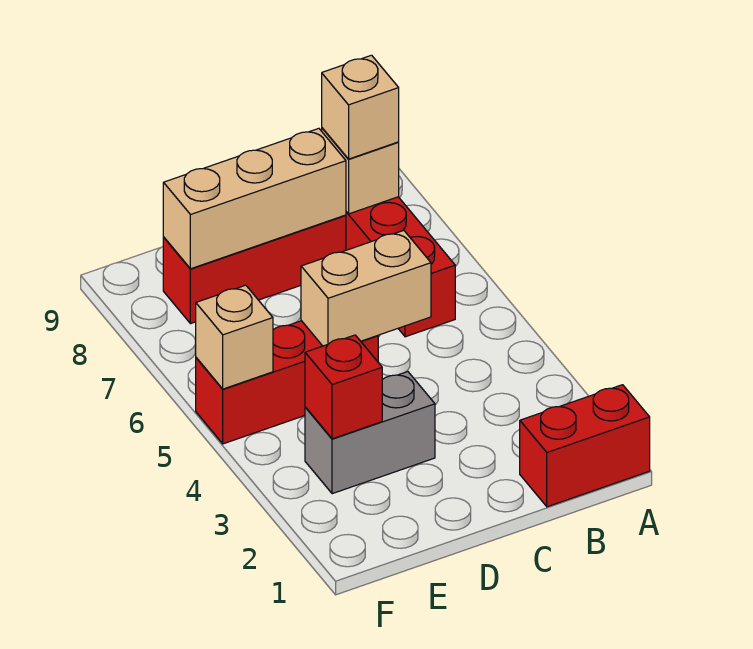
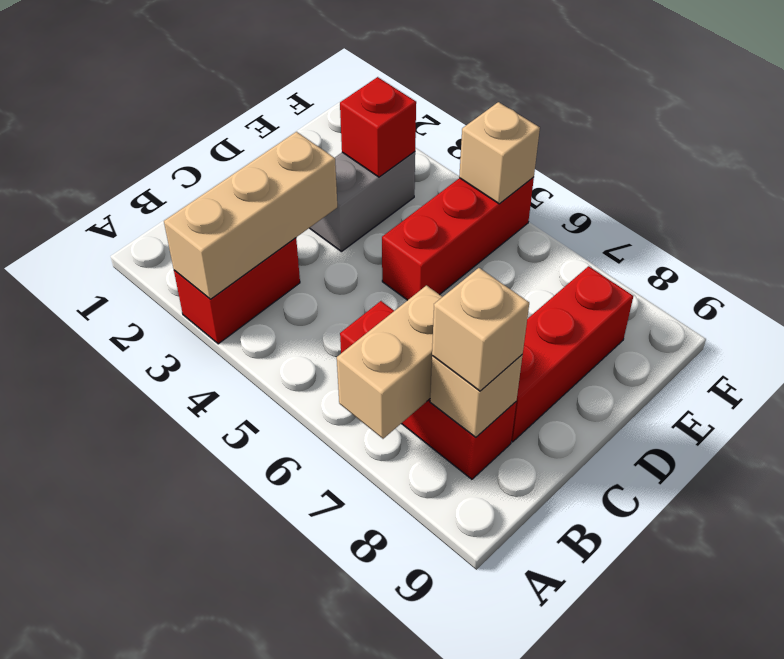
red brick A1:B1 level 1 -> red brick A3:B3 level 1
tan brick C5:D5 level 2 -> tan brick A7:B7 level 2
tan brick C8:E8 level 2 -> tan brick A3:C3 level 2

